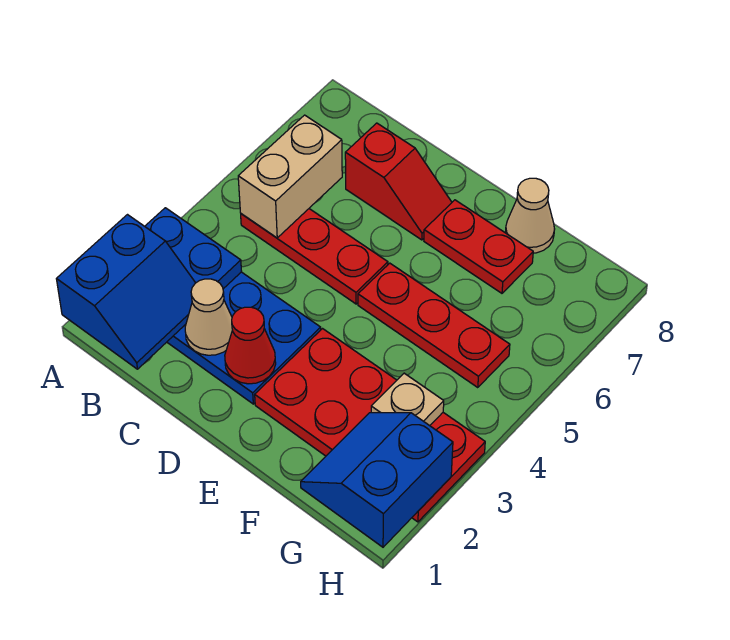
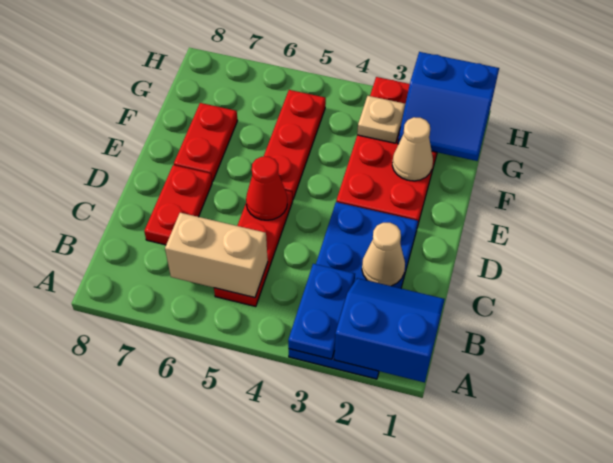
red slope C7:D7 level 1 top C -> red plate C7:D7 level 1
red cone D2 level 2 -> red cone D5 level 2
tan cone F8 level 1 -> tan cone F2 level 2

